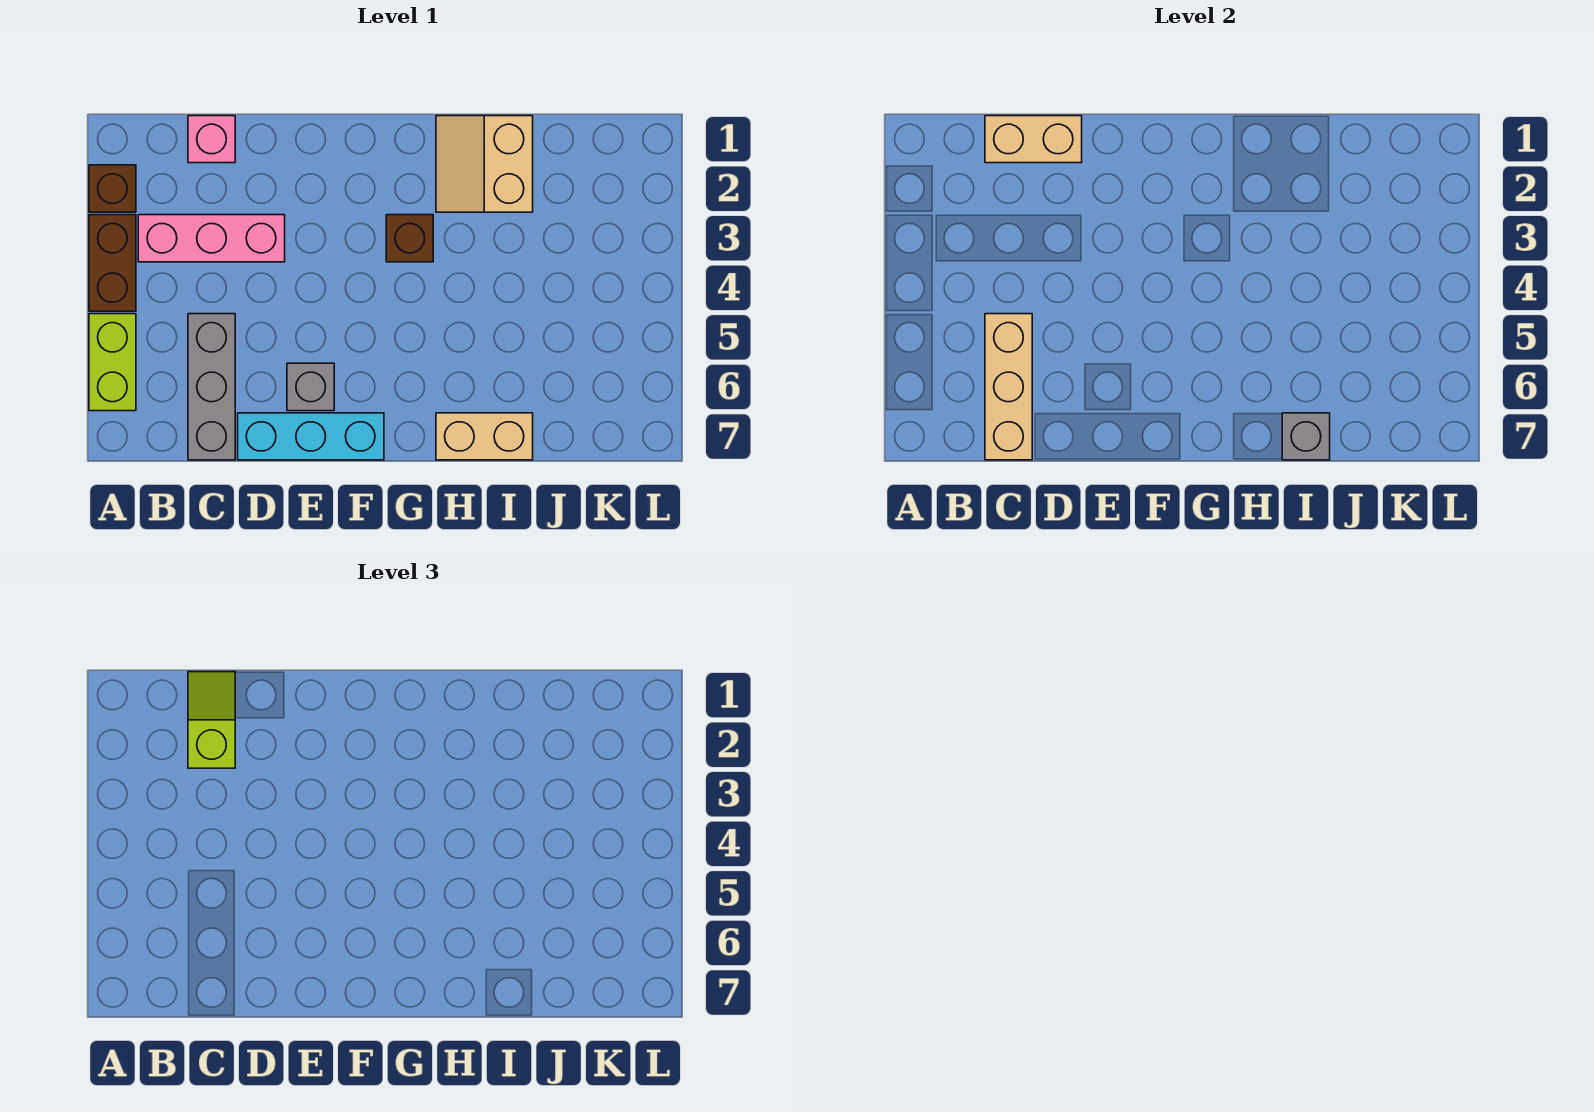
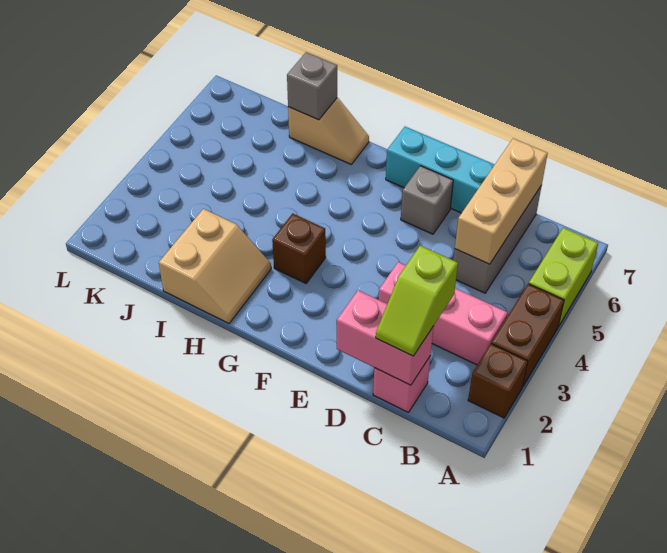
tan brick C1:D1 level 2 -> pink brick C1:D1 level 2
tan brick H7:I7 level 1 -> tan slope H7:I7 level 1 top I

